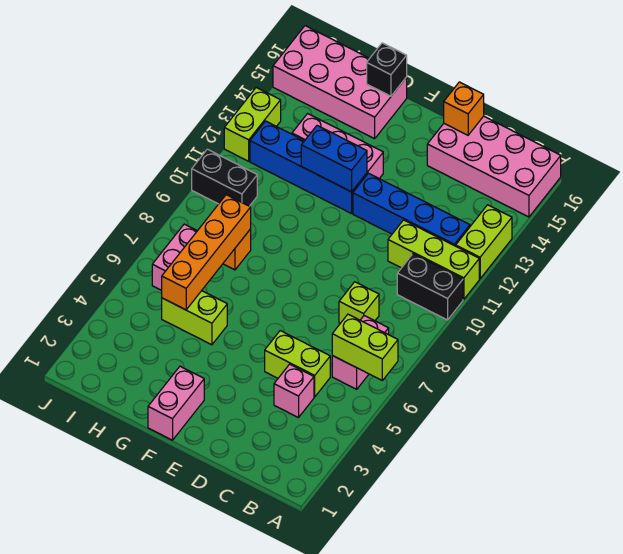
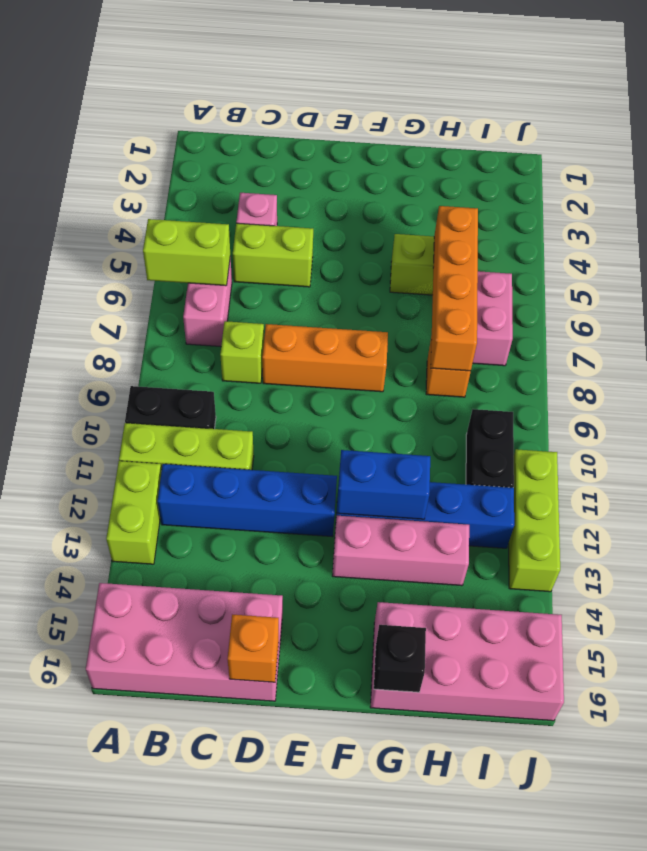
none -> orange brick D8:F8 level 1
pink brick F1:F2 level 1 -> none
black brick I10:J10 level 1 -> black brick I10:I11 level 1
lime brick J12:J13 level 1 -> lime brick J11:J13 level 1

